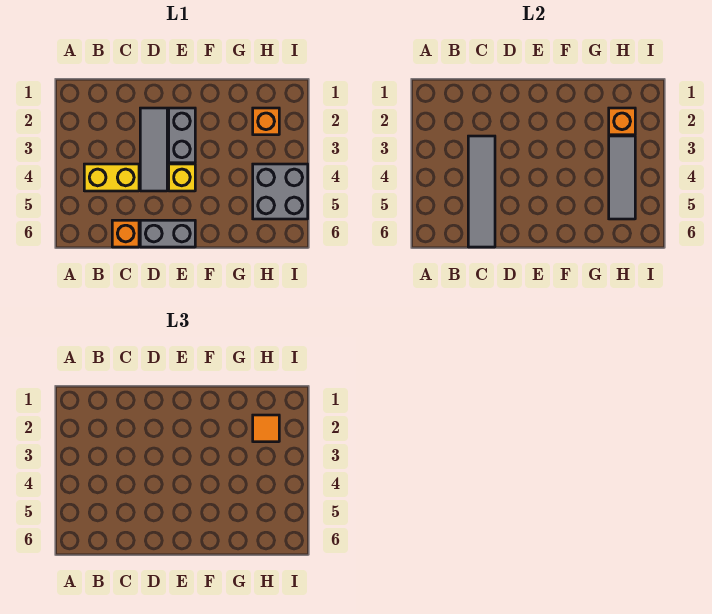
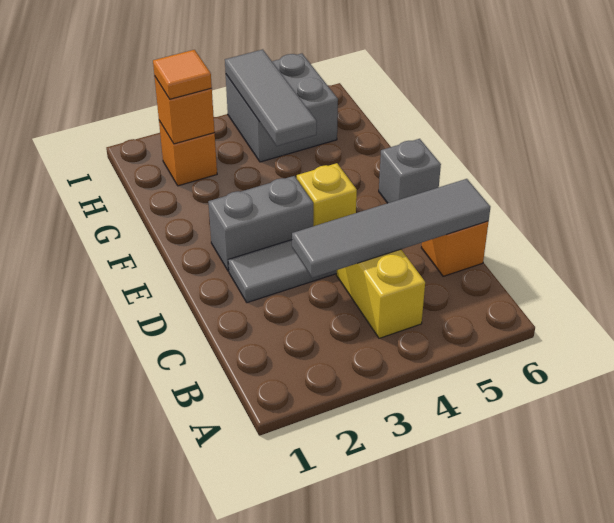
grey brick D6:E6 level 1 -> grey brick E6 level 1
grey tile H3:H5 level 2 -> grey tile G4:I4 level 2

